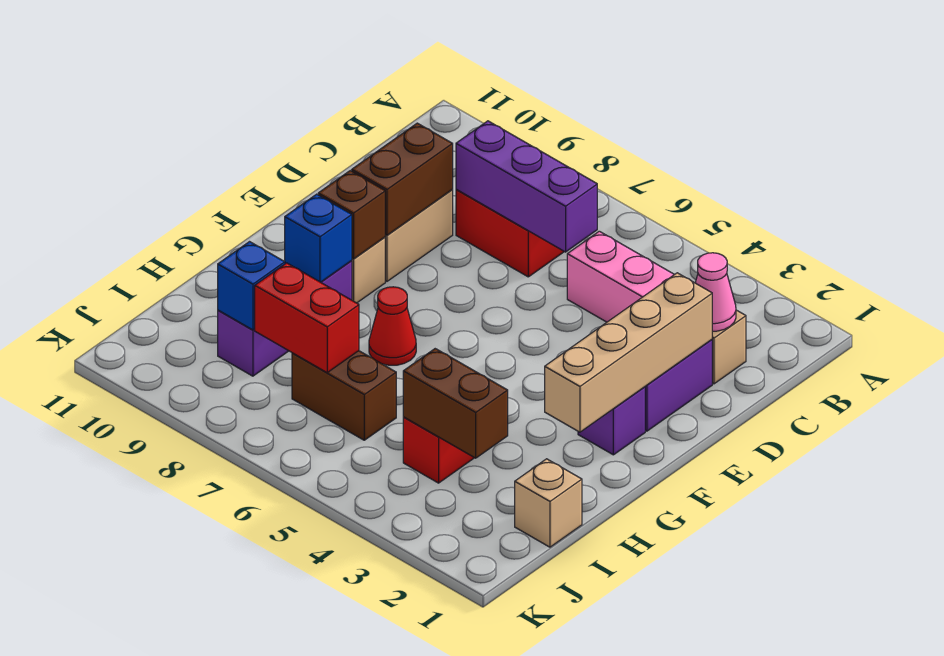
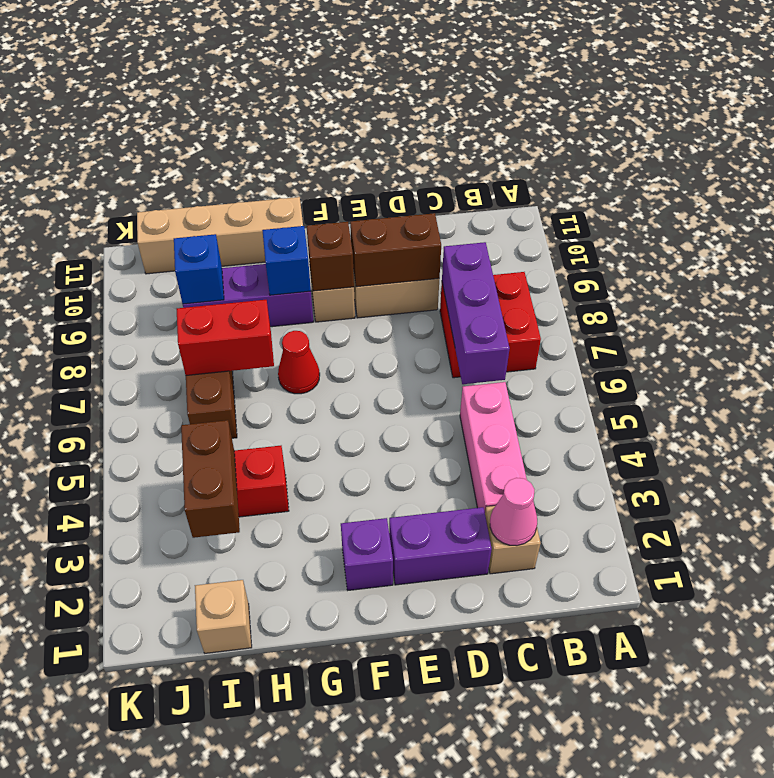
tan brick D2:G2 level 2 -> tan brick G11:J11 level 1
red brick I7:I8 level 2 -> red brick H7:I7 level 2

